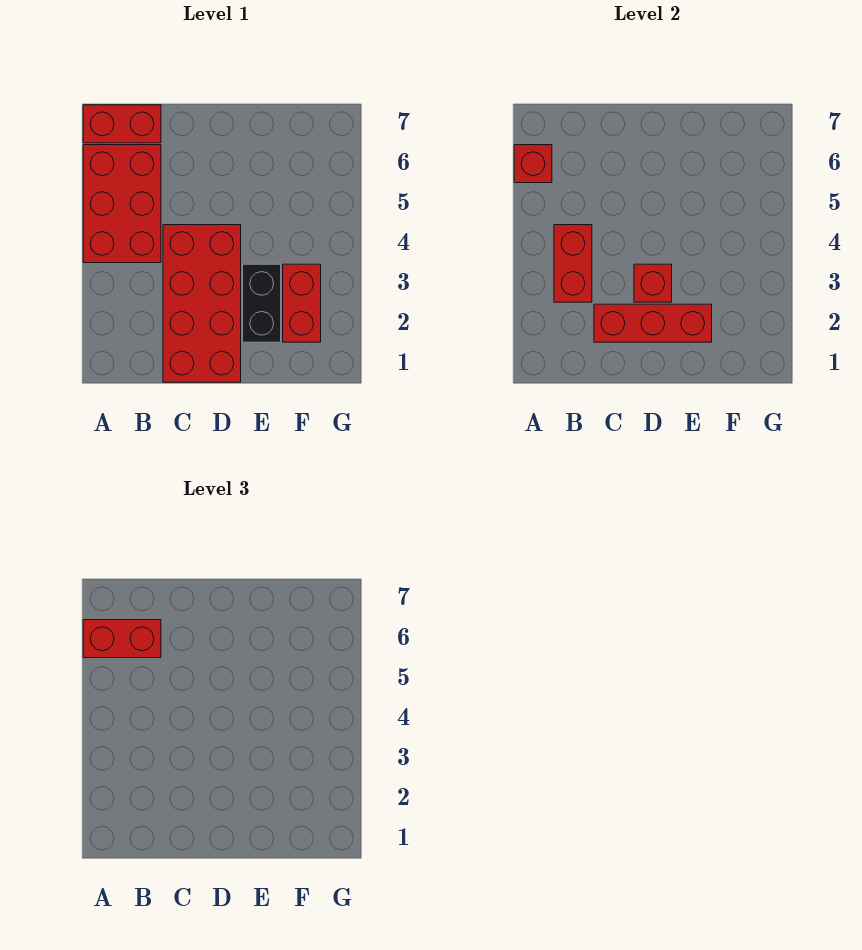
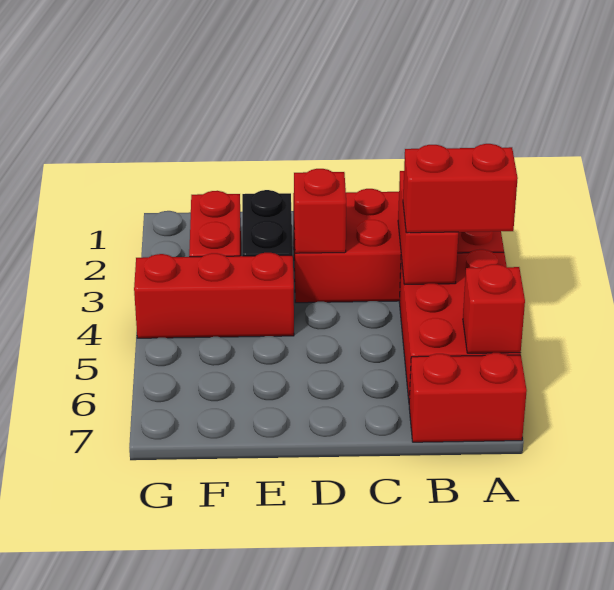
red brick A6:B6 level 3 -> red brick A4:B4 level 3
red brick C1:D4 level 1 -> red brick A2:D3 level 1
red brick C2:E2 level 2 -> red brick E4:G4 level 1

